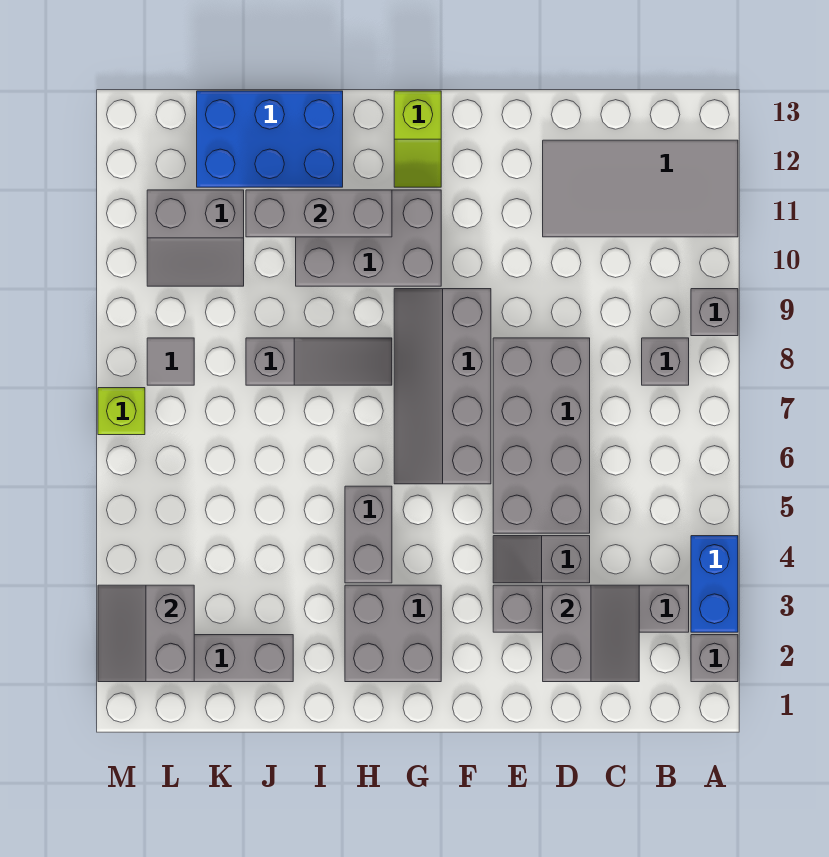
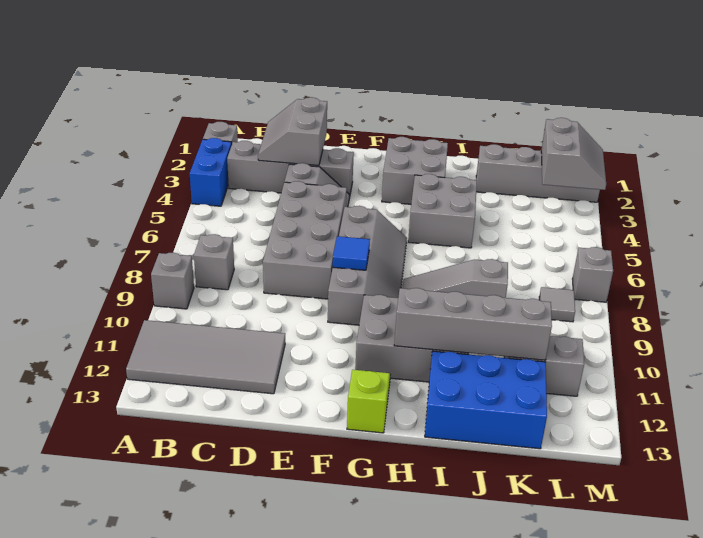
none -> blue tile F8 level 2
grey brick H4:H5 level 1 -> grey brick H4:I5 level 1
grey brick H11:J11 level 2 -> grey brick H11:K11 level 2
lime brick M7 level 1 -> grey brick M7 level 1

